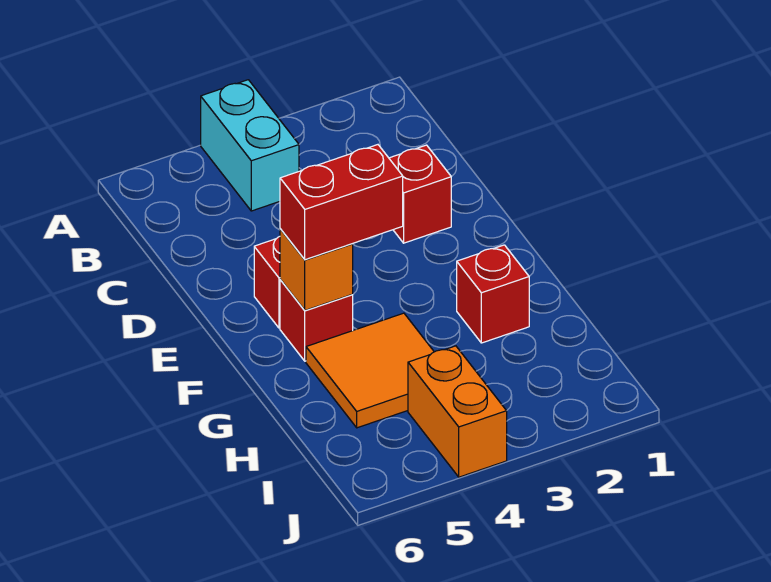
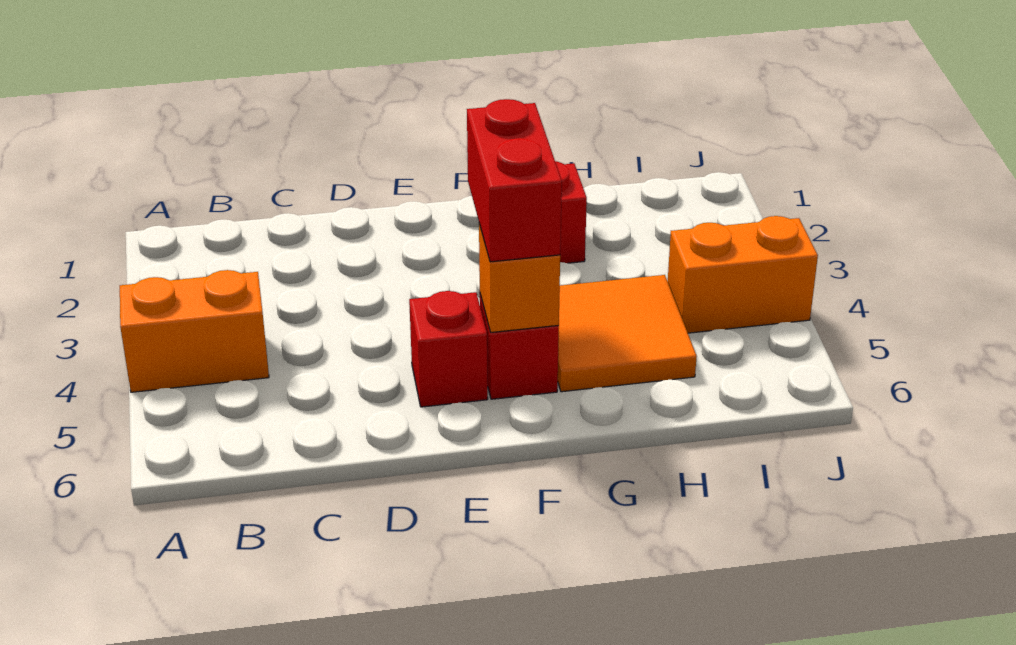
cyan brick A4:B4 level 1 -> orange brick A4:B4 level 1
red brick D2 level 1 -> none

